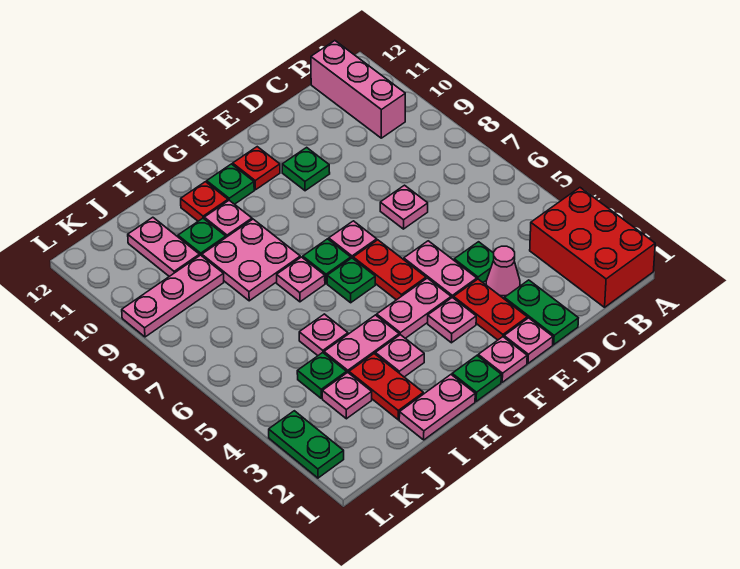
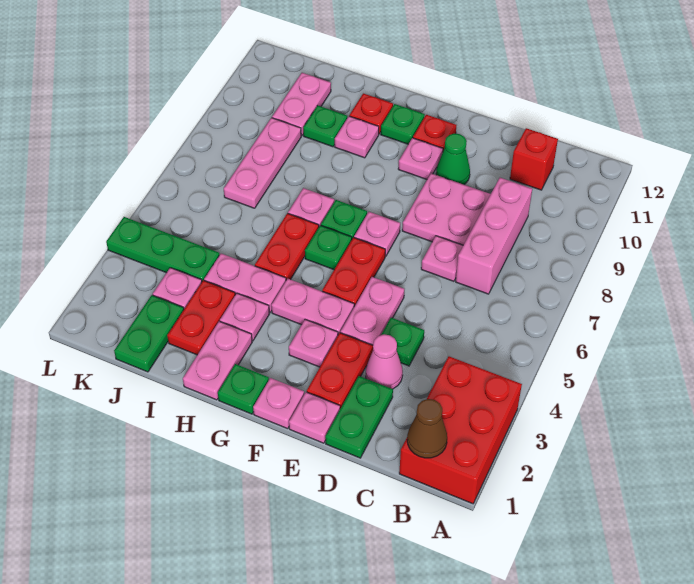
none -> brown cone B1 level 2
pink brick B10:B12 level 1 -> pink brick C7:C9 level 1
none -> red brick C11 level 1
green plate E10 level 1 -> green cone E10 level 1
pink plate H1:I1 level 1 -> pink plate H1:H2 level 1
none -> red plate H5:H6 level 1
pink plate H8:I9 level 1 -> pink plate D8:E9 level 1
pink plate I5 level 1 -> pink plate F10 level 1
green plate J4 level 1 -> green plate J4:L4 level 1
pink plate J9:L9 level 1 -> pink plate J7:J9 level 1
green plate L2:L3 level 1 -> green plate J1:J2 level 1

